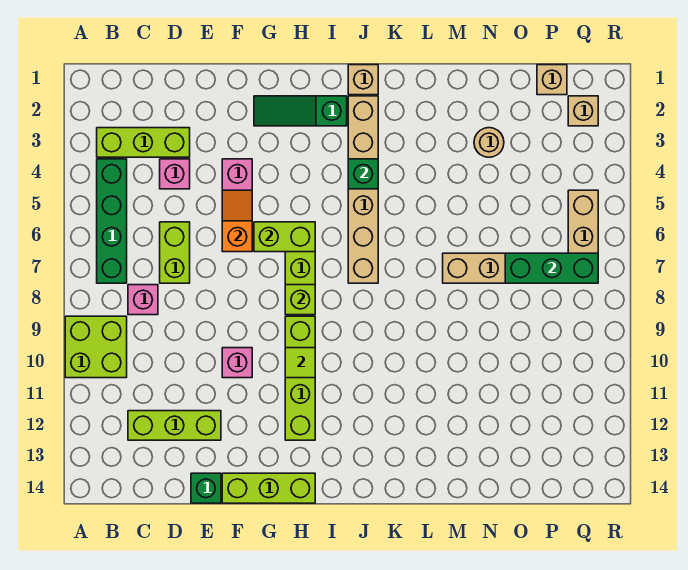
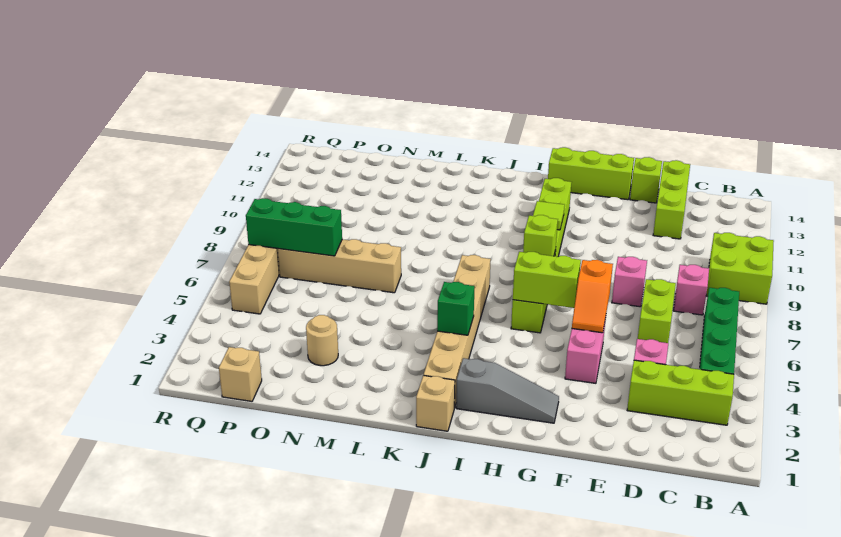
lime brick C12:E12 level 1 -> lime brick D12:D14 level 1
green brick E14 level 1 -> lime brick E14 level 1
pink brick F10 level 1 -> pink brick E8 level 1
green slope G2:I2 level 1 top I -> grey slope G2:I2 level 1 top I
tan brick Q2 level 1 -> none

